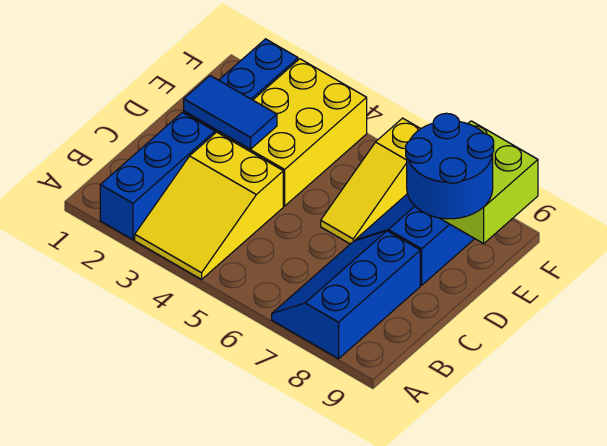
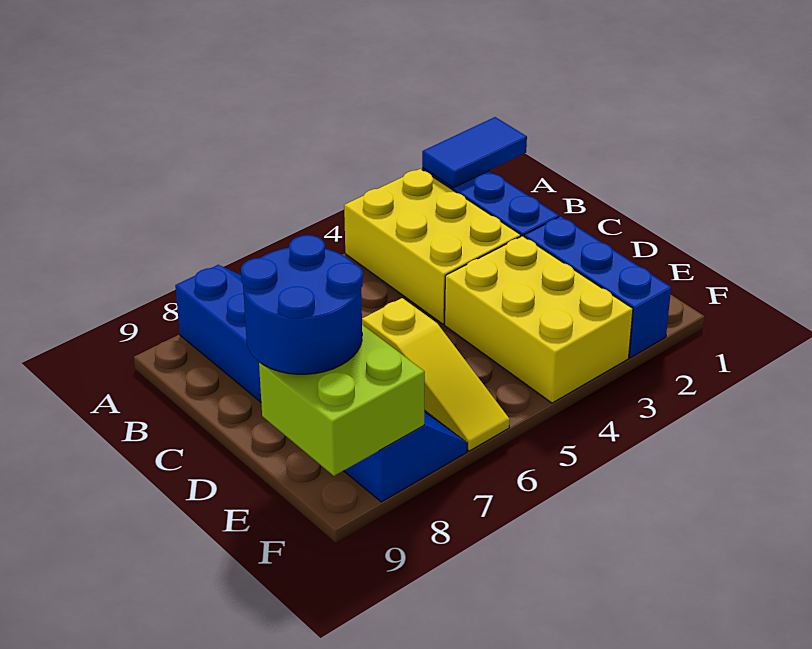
yellow slope A3:C4 level 1 top C -> yellow brick A3:C4 level 1
blue tile D2:D3 level 2 -> blue tile A1:A2 level 2
yellow slope D6:F6 level 1 top F -> yellow slope D6:F6 level 1 top D

